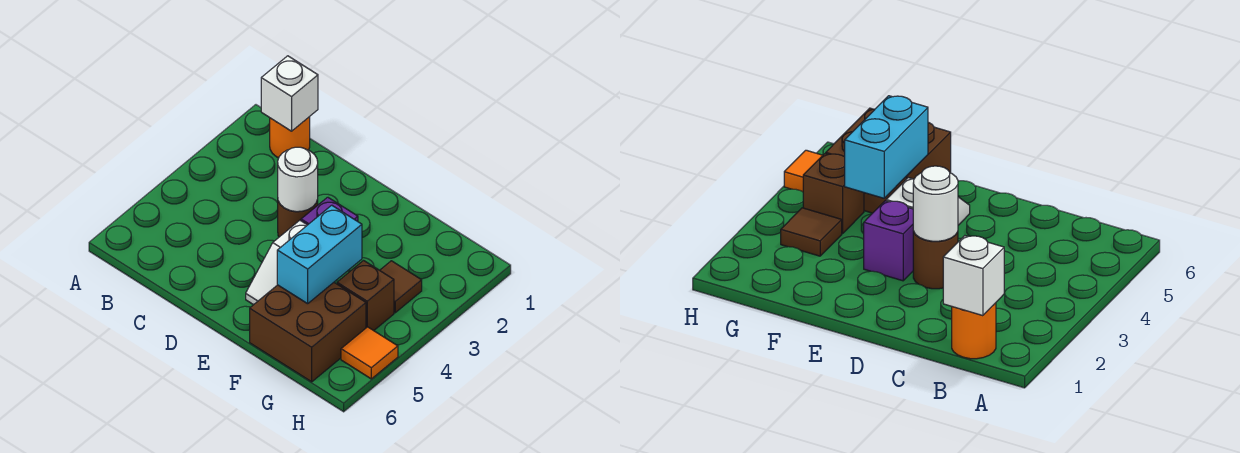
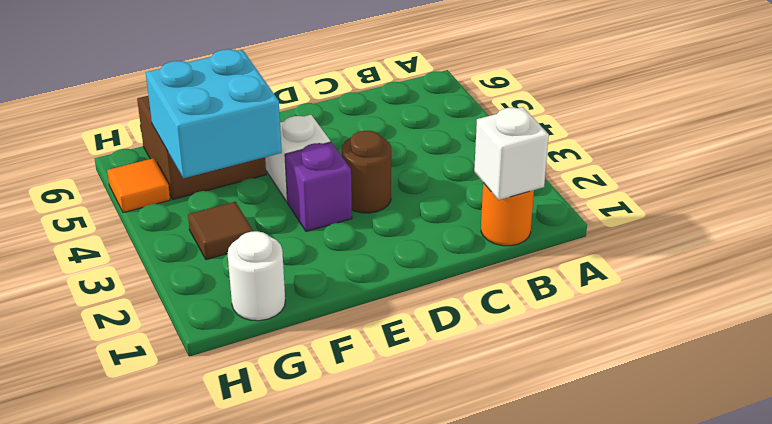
white round brick D3 level 2 -> white round brick G1 level 1
cyan brick F4:F5 level 2 -> cyan brick F4:G5 level 2
brown brick G4 level 1 -> none

